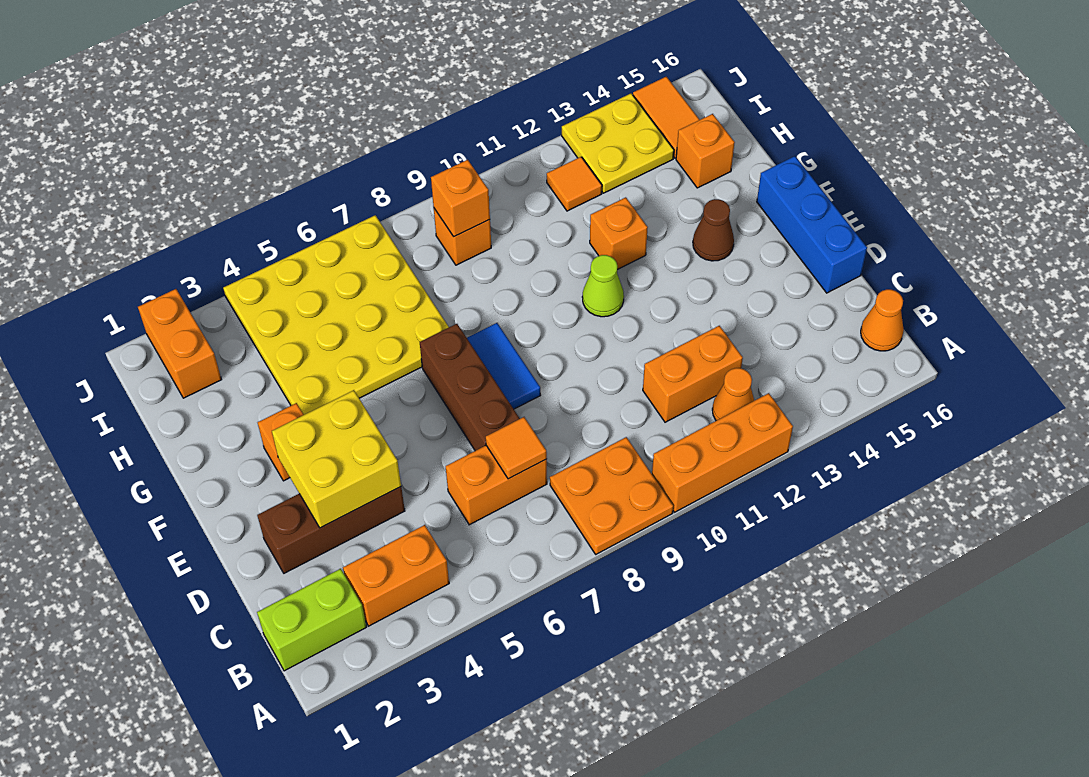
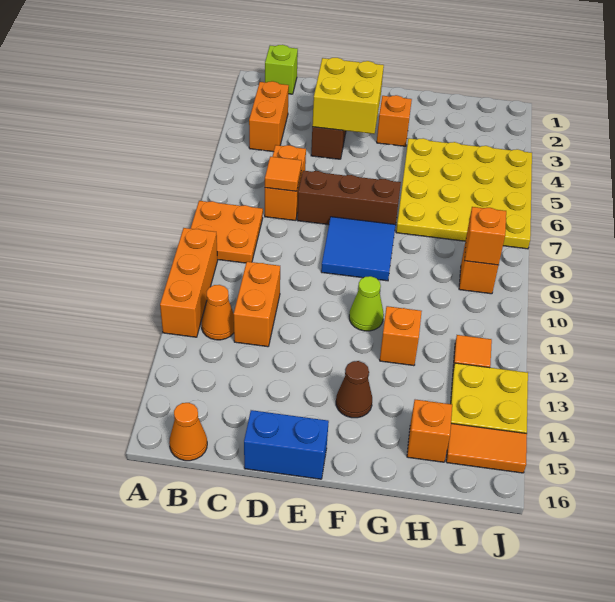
lime brick B1:B2 level 1 -> lime brick B1 level 1
blue brick D16:F16 level 1 -> blue brick D16:E16 level 1
blue tile E8:F8 level 1 -> blue tile E8:F9 level 1
orange brick I2:J2 level 1 -> none

